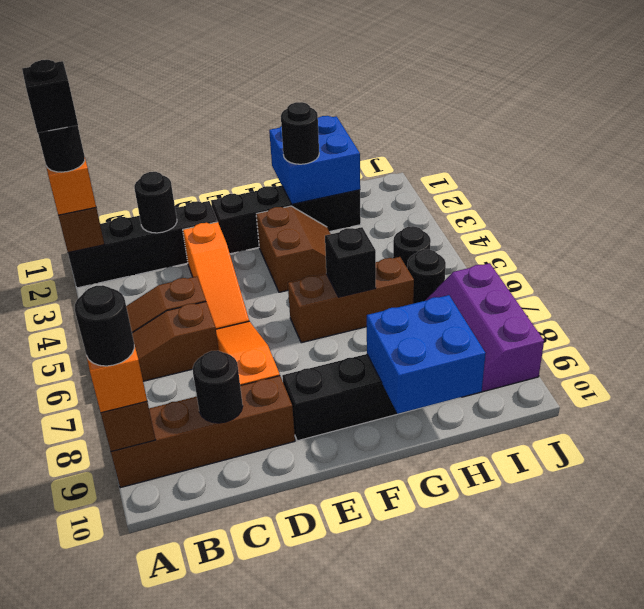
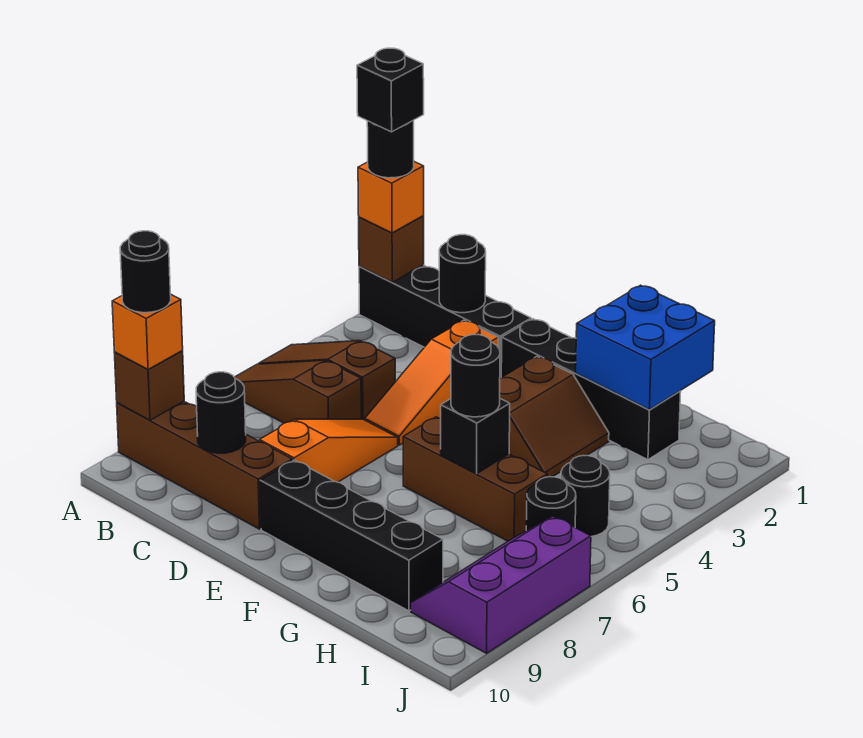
black round brick G2 level 3 -> black round brick G6 level 3
blue brick G9:H10 level 2 -> none

